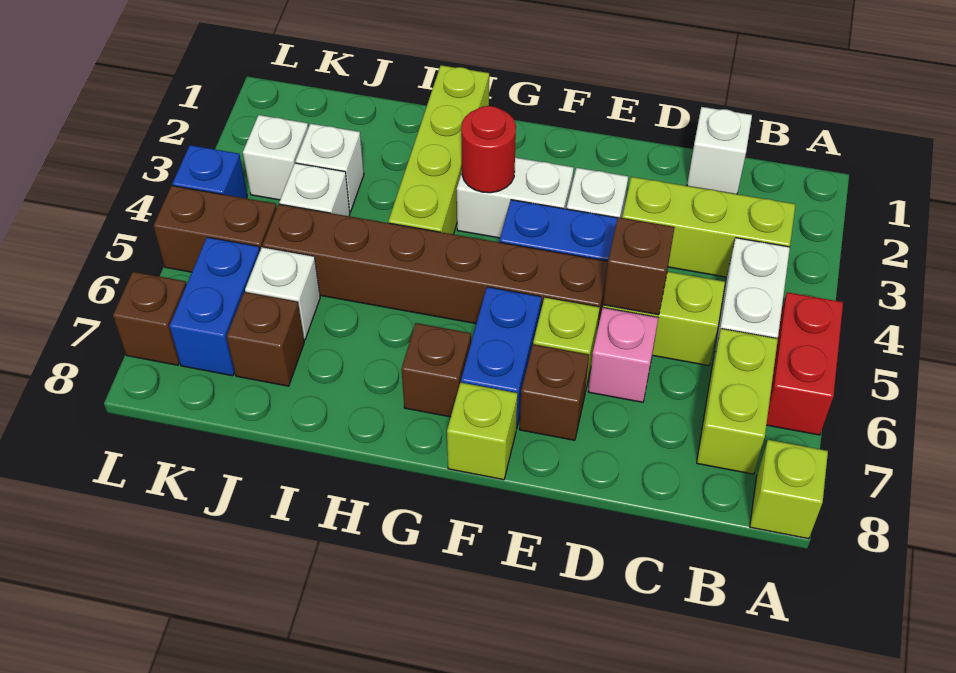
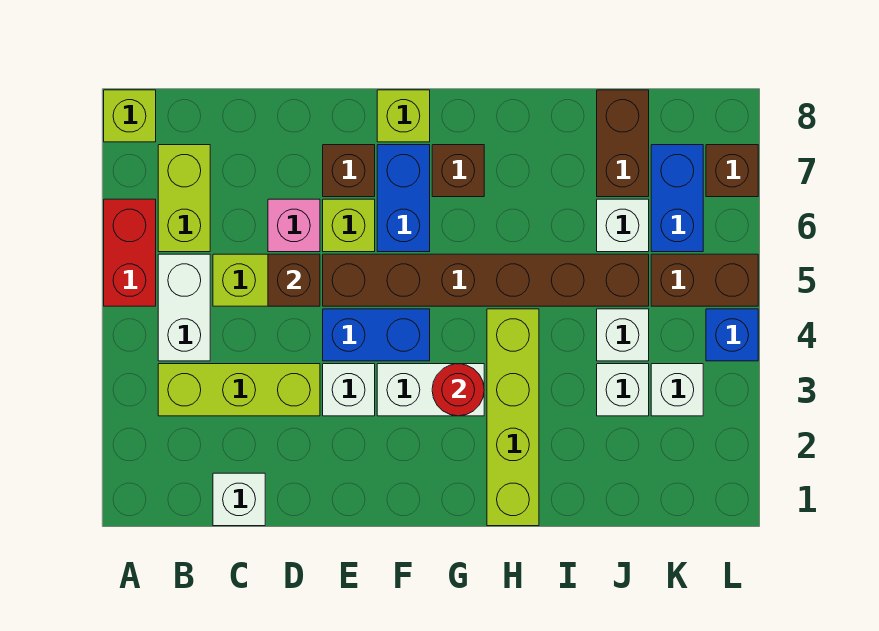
brown brick J7 level 1 -> brown brick J7:J8 level 1

